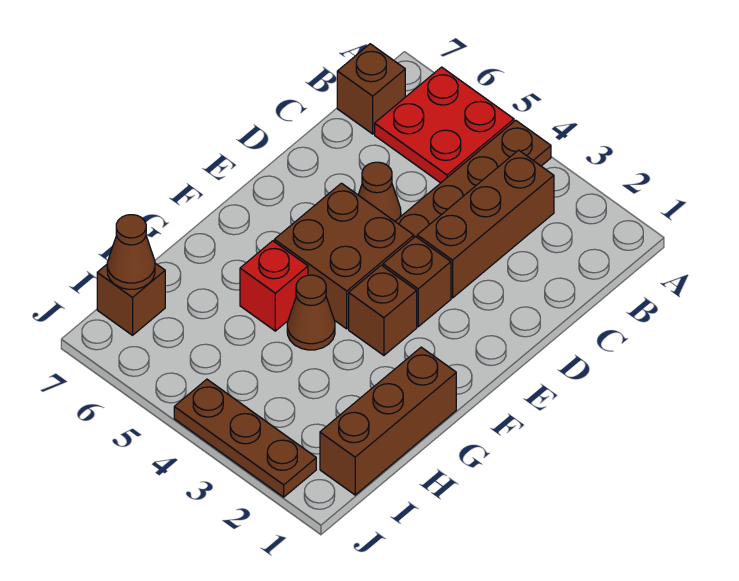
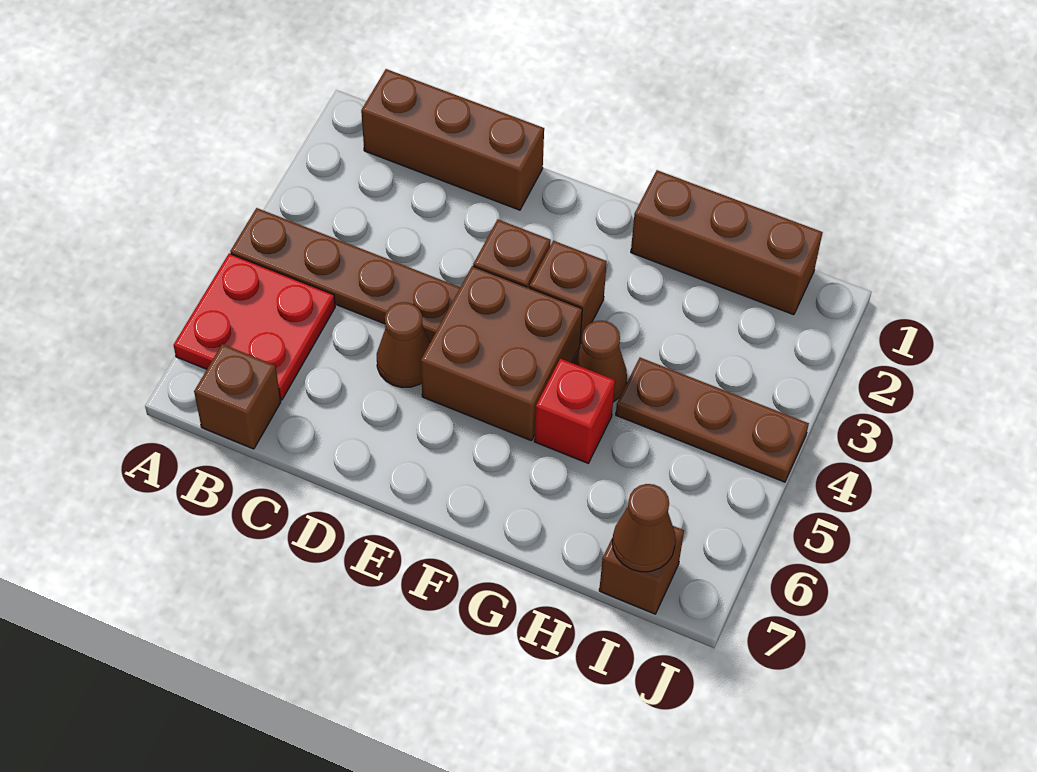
brown brick B3:D3 level 1 -> brown brick B1:D1 level 1
brown plate J2:J4 level 1 -> brown plate H4:J4 level 1

